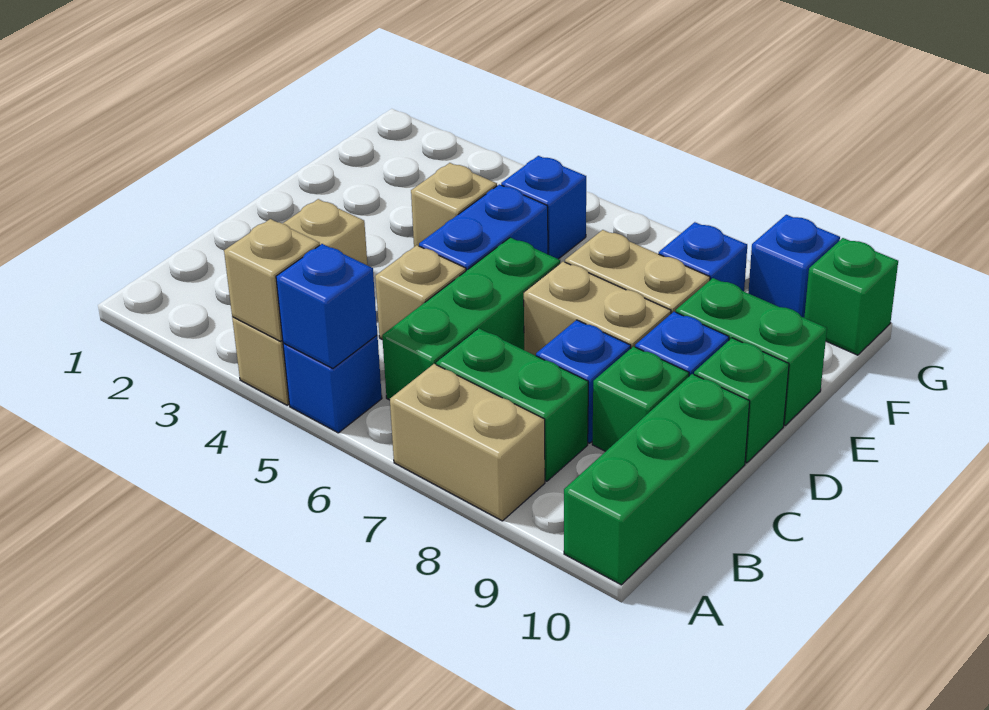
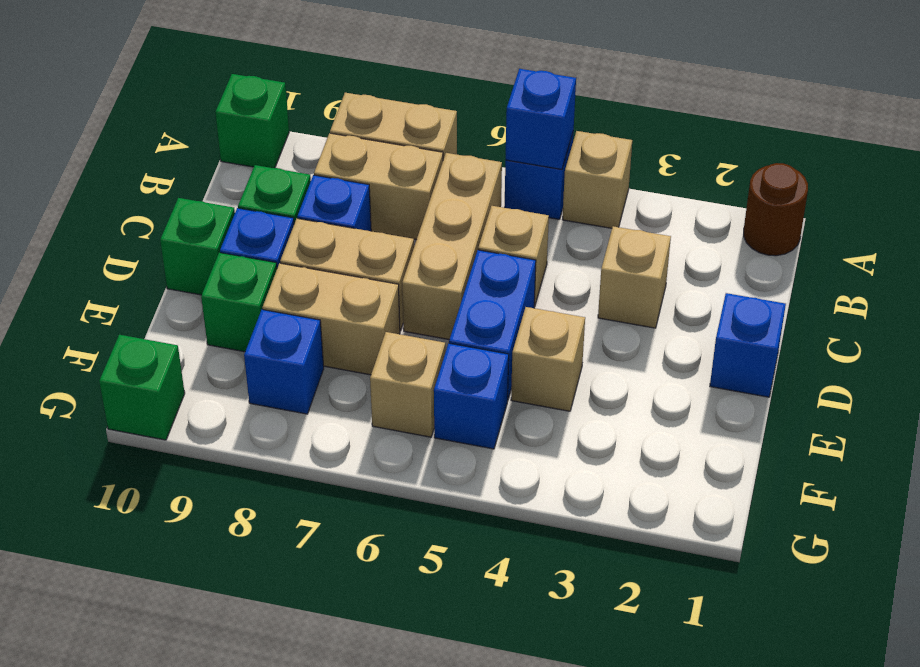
none -> brown round brick A1 level 1
tan brick A4 level 2 -> tan brick F6 level 1
green brick A10:C10 level 1 -> green brick A10 level 1
green brick B6:D6 level 1 -> tan brick B6:D6 level 1
green brick B7:B8 level 1 -> tan brick B7:B8 level 1
green brick E9:E10 level 1 -> green brick E9 level 1
blue brick G9 level 1 -> blue brick D1 level 1

